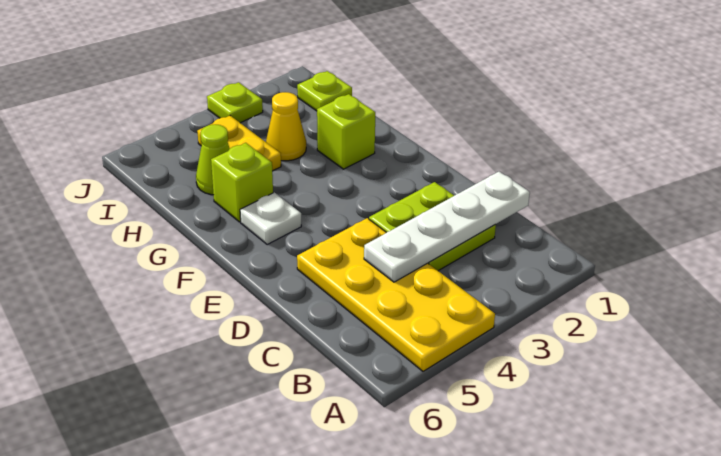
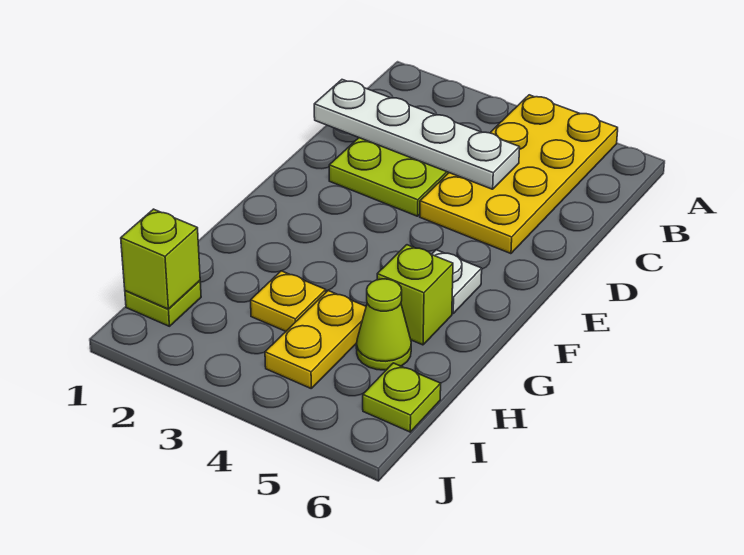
lime brick G2 level 1 -> lime brick I1 level 2
yellow cone H3 level 1 -> yellow plate H3 level 1
lime plate J3 level 1 -> lime plate I6 level 1

